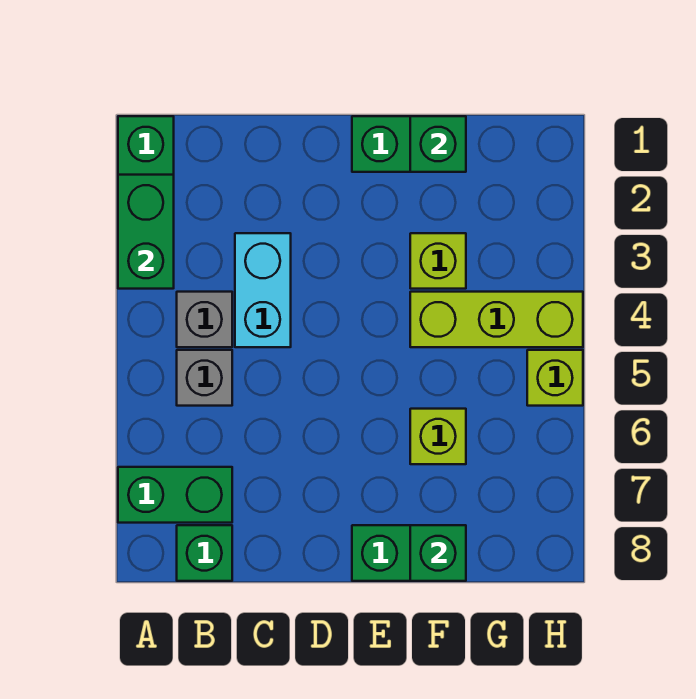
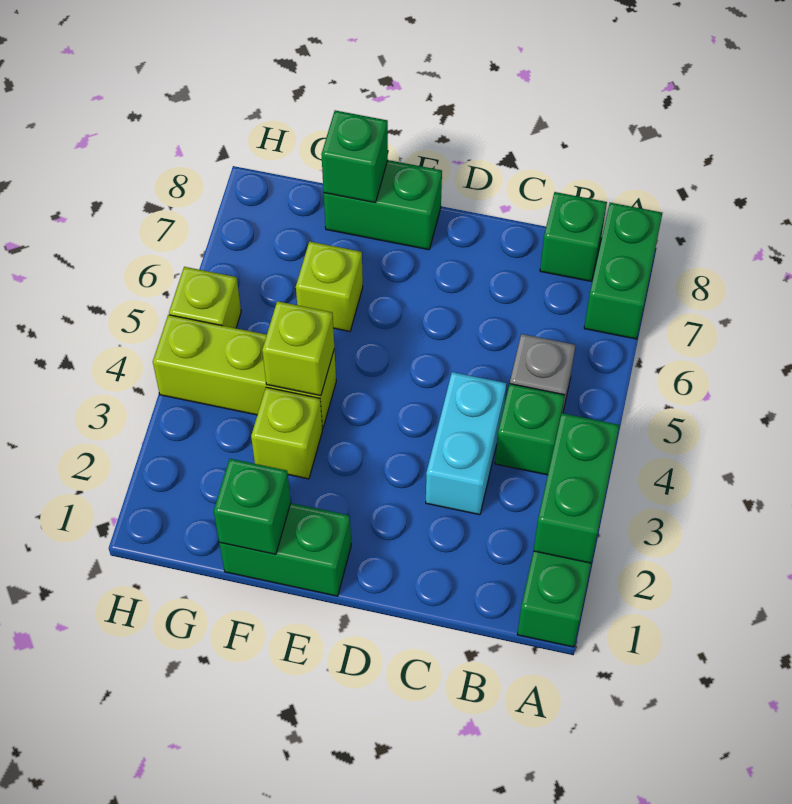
green brick A7:B7 level 1 -> green brick A7:A8 level 1
grey brick B4 level 1 -> green brick B4 level 1
none -> lime brick F4 level 2

